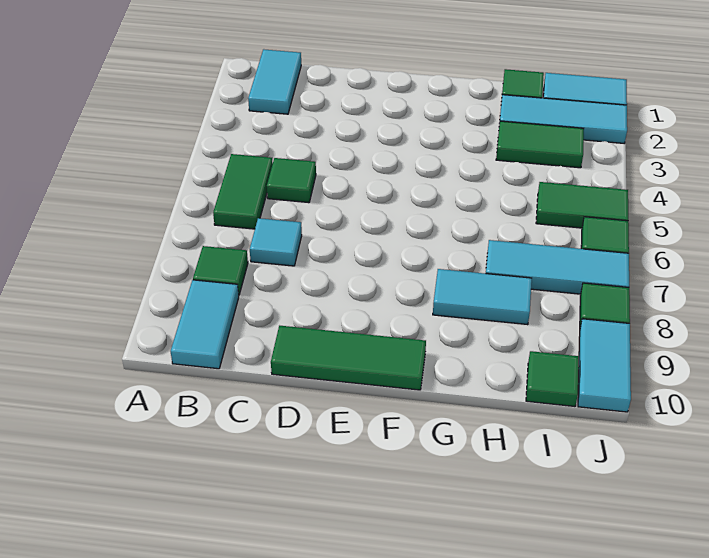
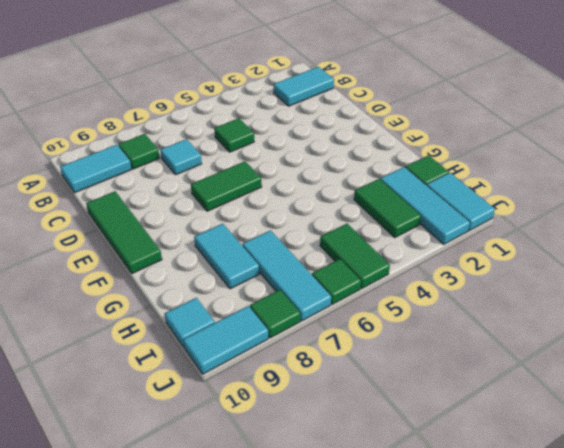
green tile B5:B6 level 1 -> green tile E6:E7 level 1
green tile I10 level 1 -> cyan tile I10 level 1

